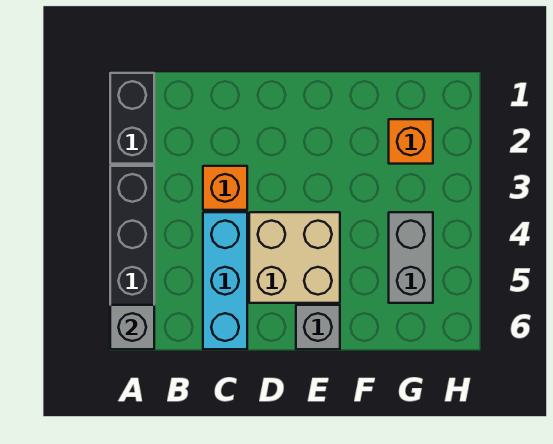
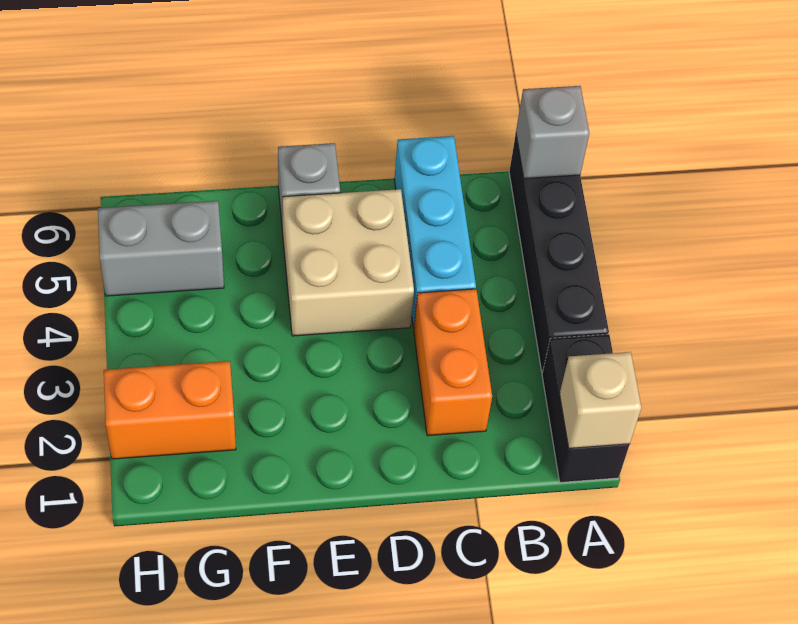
none -> tan brick A1 level 2
orange brick C3 level 1 -> orange brick C2:C3 level 1
orange brick G2 level 1 -> orange brick G2:H2 level 1
grey brick G4:G5 level 1 -> grey brick G5:H5 level 1

